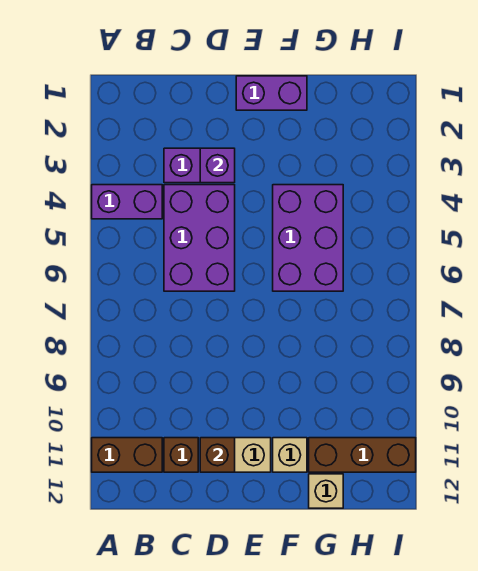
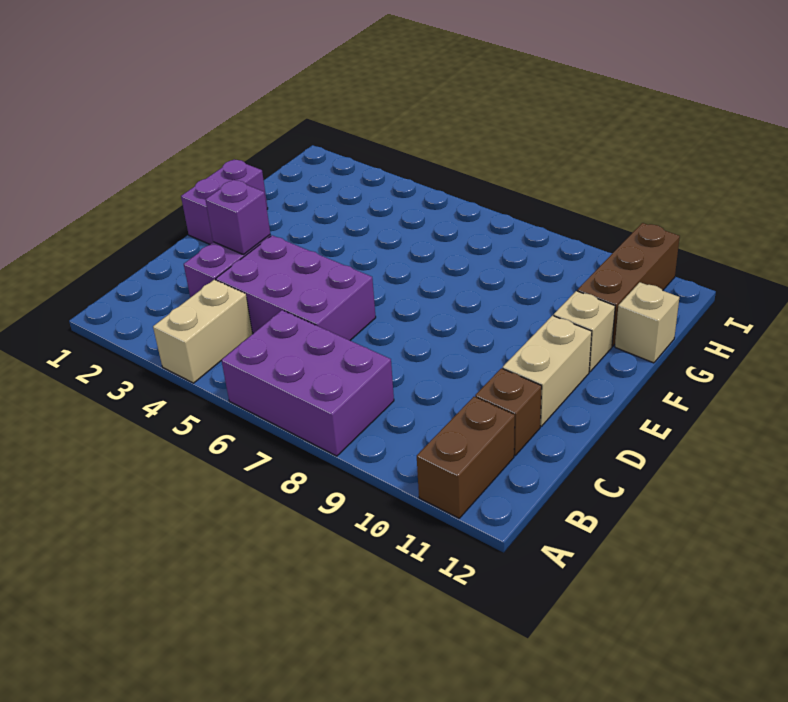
purple brick A4:B4 level 1 -> tan brick A4:B4 level 1
brown brick D11 level 2 -> none
purple brick F4:G6 level 1 -> purple brick A6:B8 level 1

